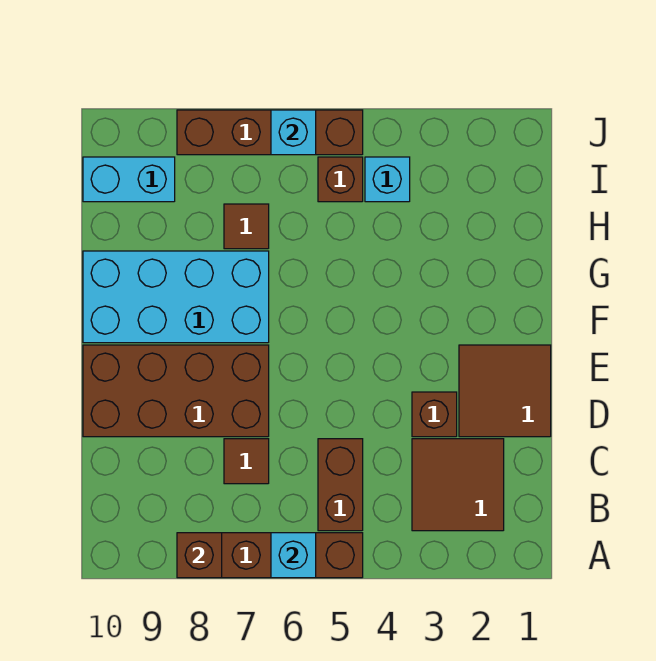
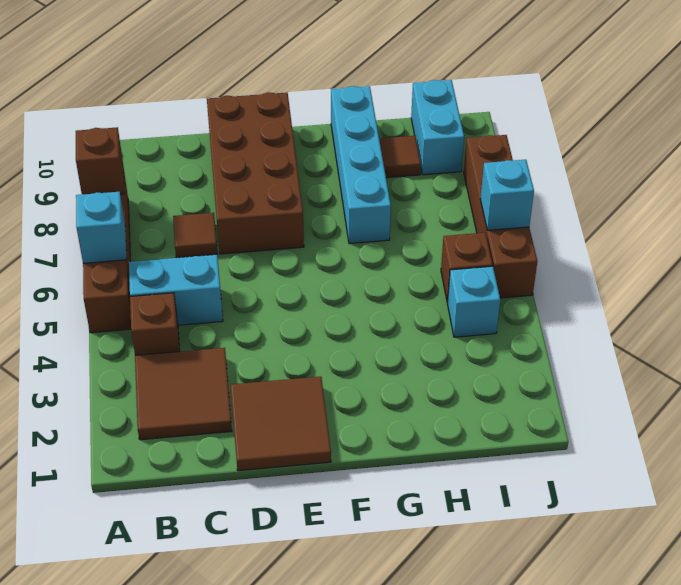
brown brick B5:C5 level 1 -> cyan brick B5:C5 level 1
brown brick D3 level 1 -> brown brick B4 level 1
cyan brick F7:G10 level 1 -> cyan brick G7:G10 level 1
brown tile H7 level 1 -> brown tile H9 level 1

